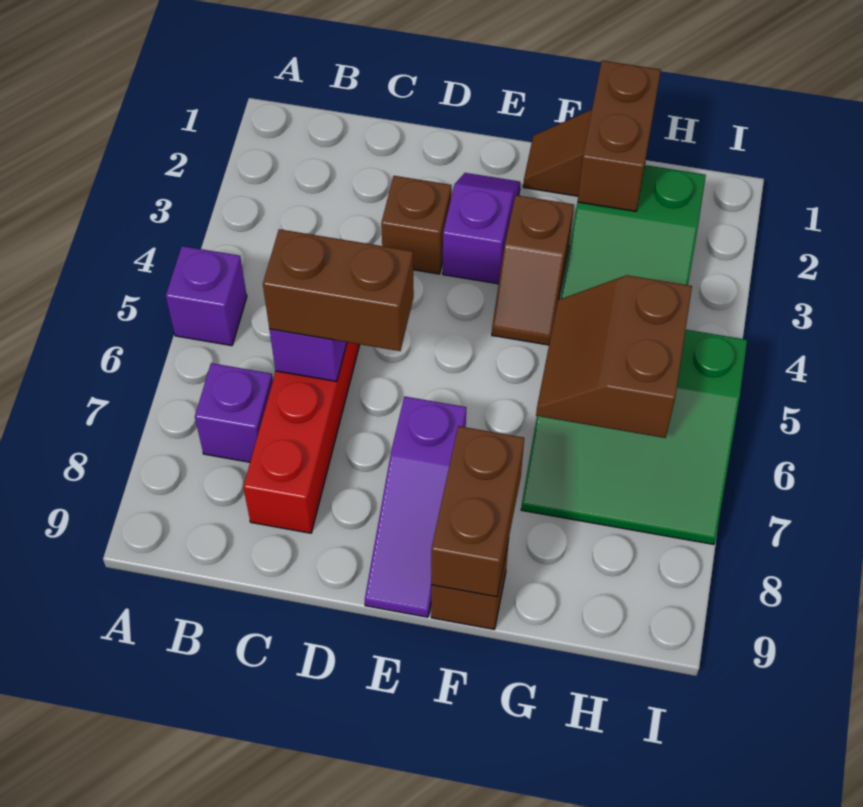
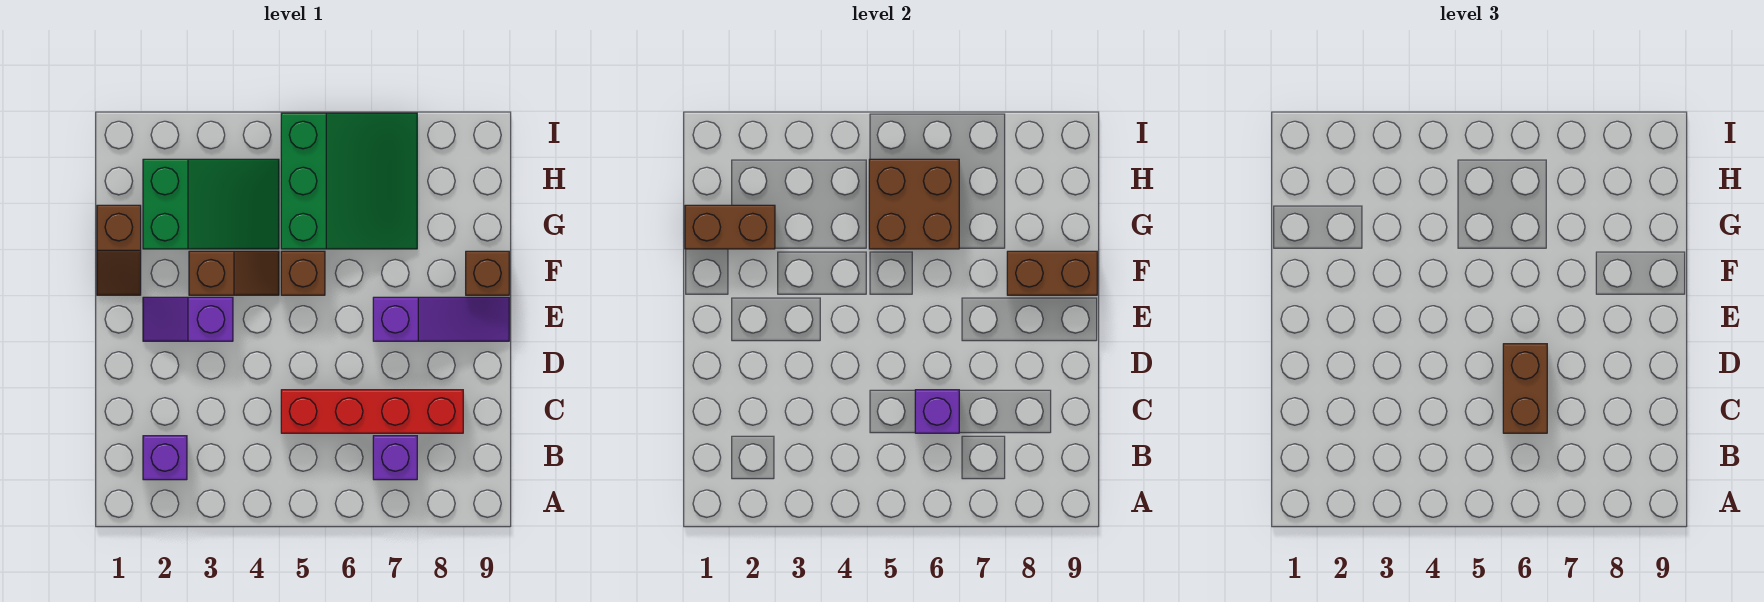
purple brick A5 level 1 -> purple brick B2 level 1
brown brick D3 level 1 -> brown brick F5 level 1
brown slope G5:H6 level 2 top H -> brown brick G5:H6 level 2

